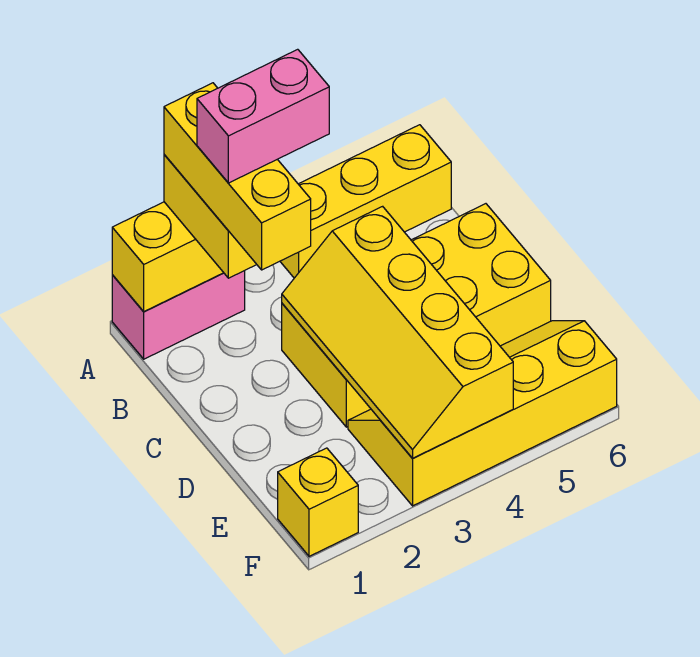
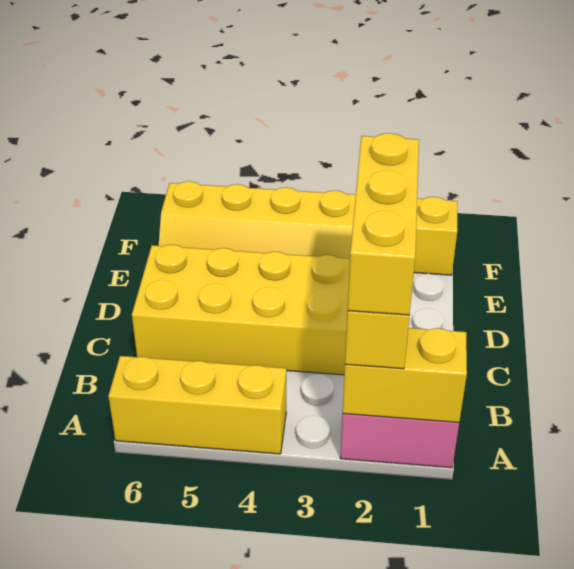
pink brick B2:B3 level 5 -> none
yellow slope C3:F4 level 2 top 4 -> none

